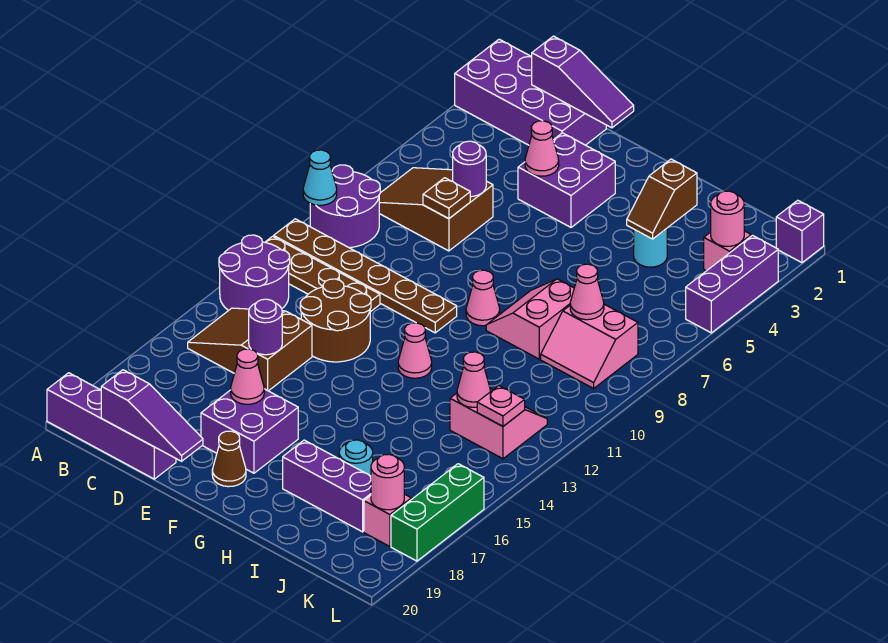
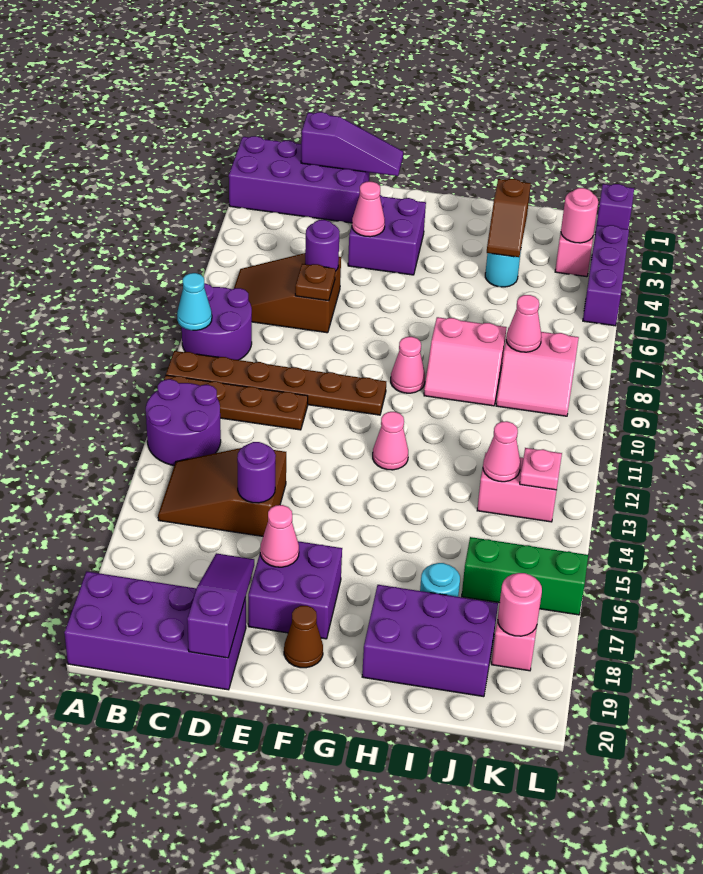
purple brick A20:D20 level 1 -> purple brick A19:D20 level 1
purple slope C20:E20 level 2 top C -> purple slope D18:D20 level 2 top 20
brown round brick D12:E13 level 1 -> none
pink slope H8:I9 level 1 top I -> pink slope H8:I9 level 1 top 8
purple brick H18:J18 level 1 -> purple brick H18:J19 level 1
green brick L16:L18 level 1 -> green brick J16:L16 level 1

